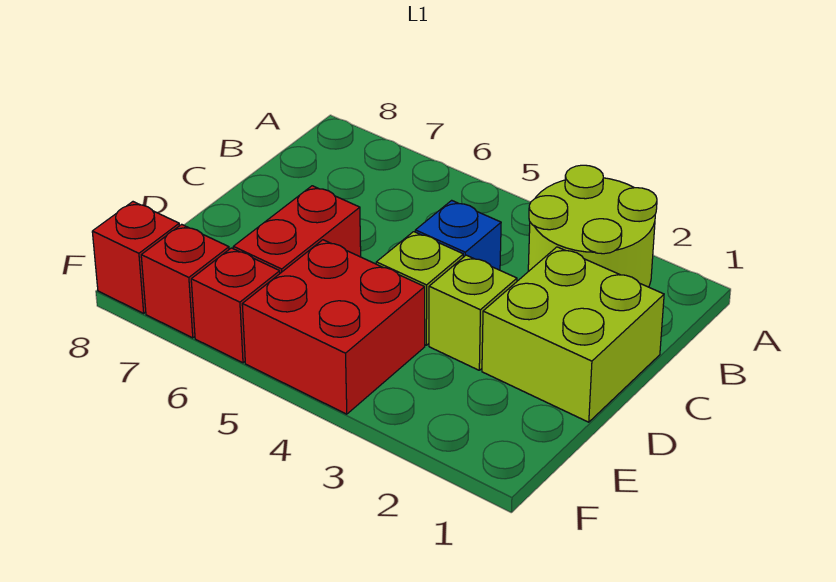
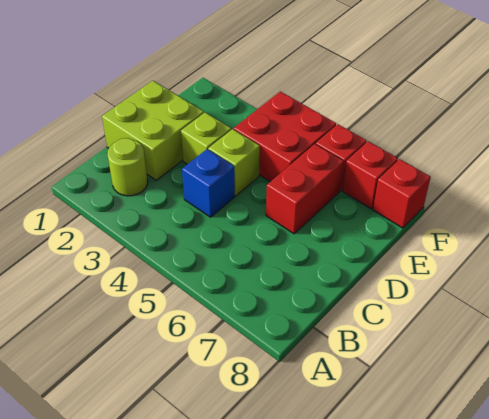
lime round brick A2:B3 level 1 -> lime round brick B2 level 1

